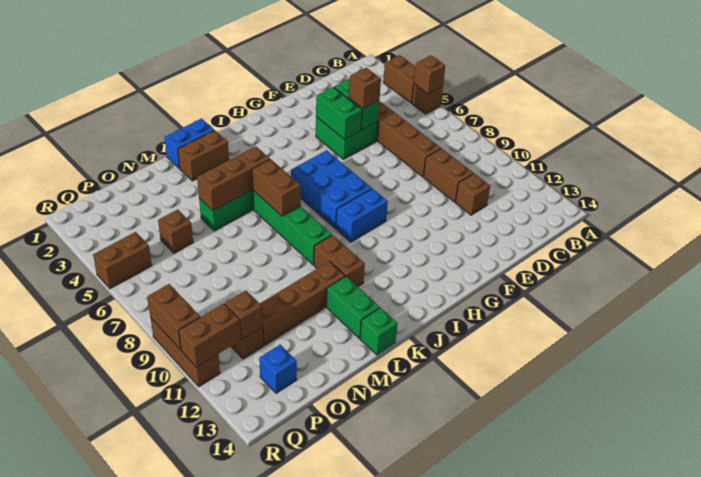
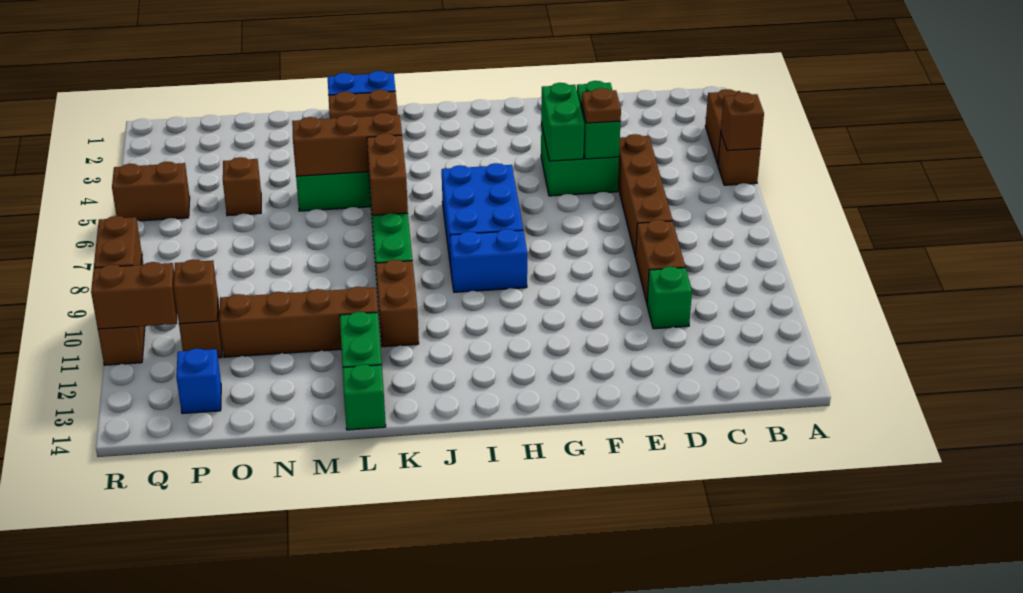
brown brick D11 level 1 -> green brick D11 level 1
brown brick E5 level 3 -> brown plate E5 level 3

